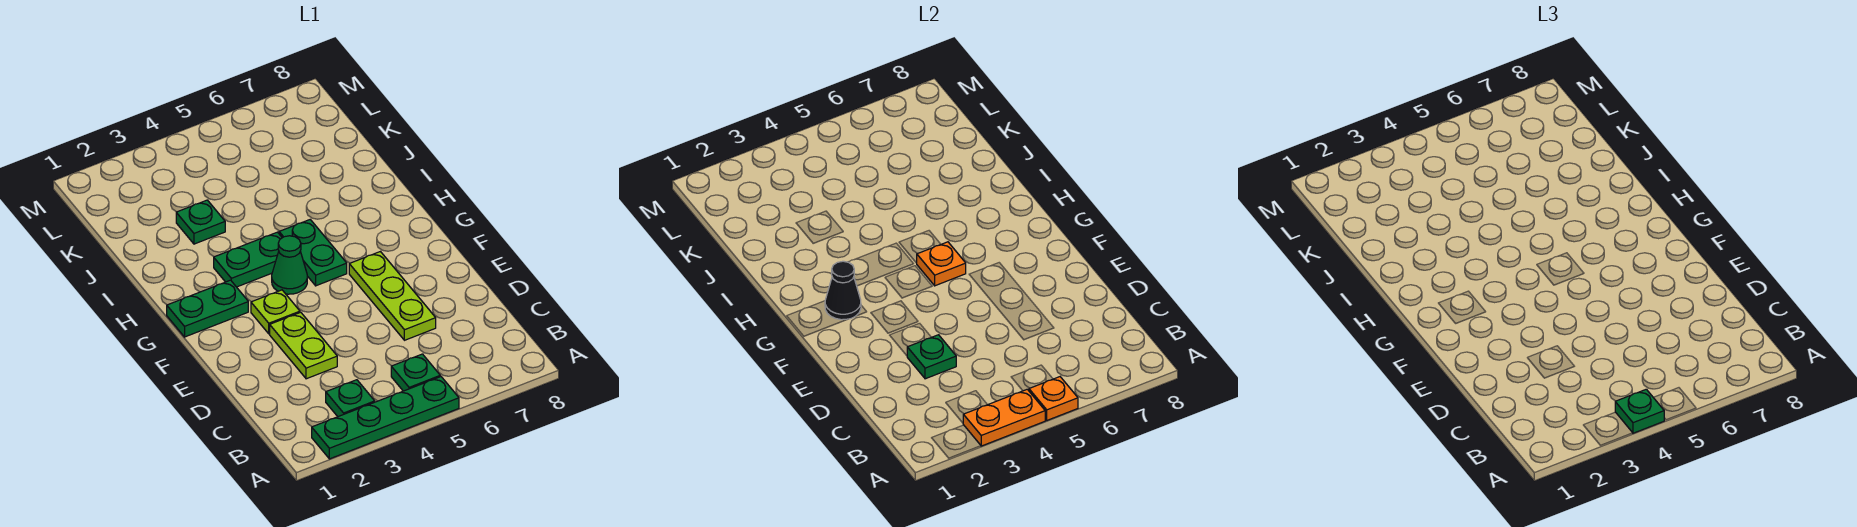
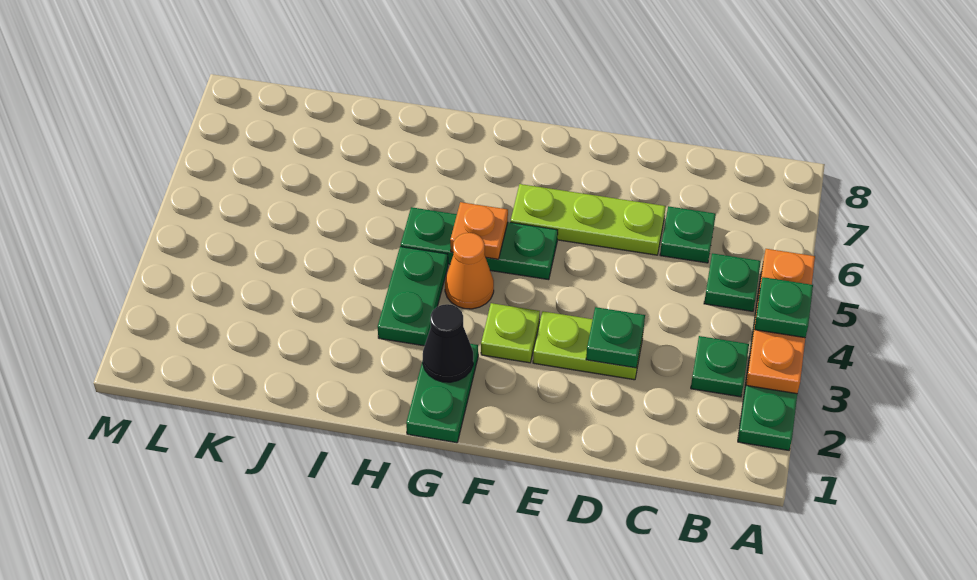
green cone G4 level 1 -> orange cone G4 level 1
green plate G5:H5 level 1 -> green plate F5:H5 level 1
green plate J3 level 1 -> green plate C6 level 1

